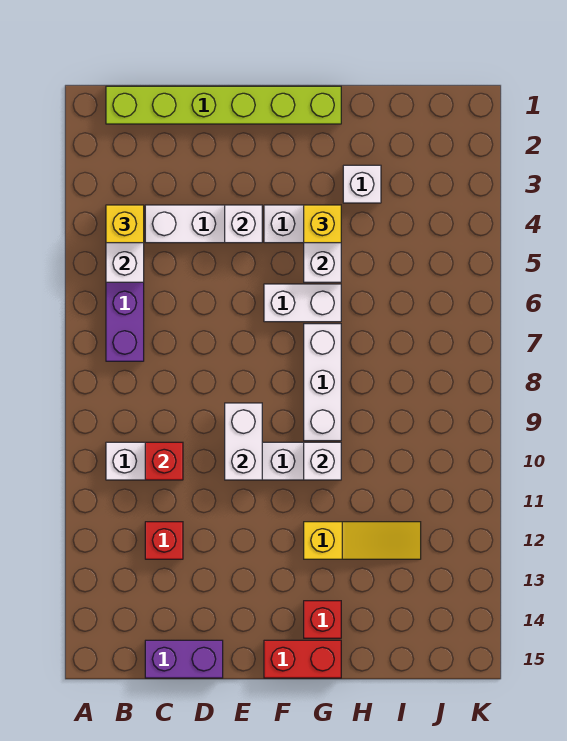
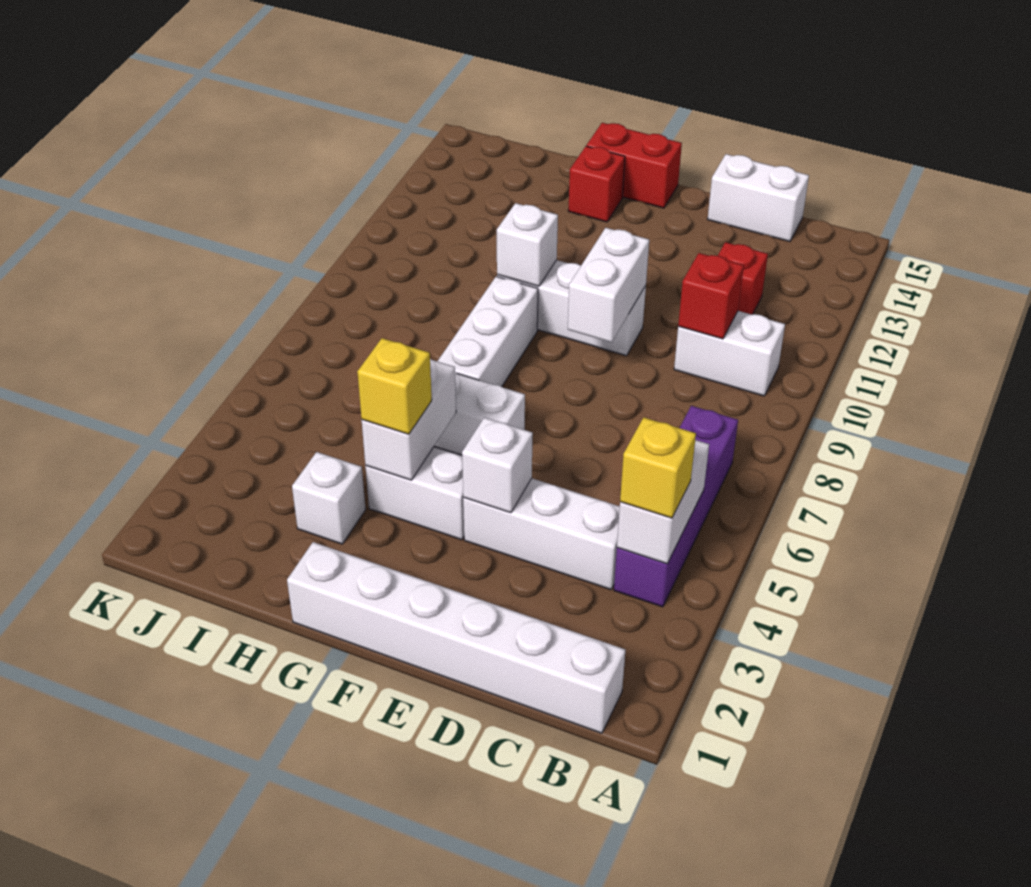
lime brick B1:G1 level 1 -> white brick B1:G1 level 1
purple brick C15:D15 level 1 -> white brick C15:D15 level 1
yellow slope G12:I12 level 1 top G -> none

